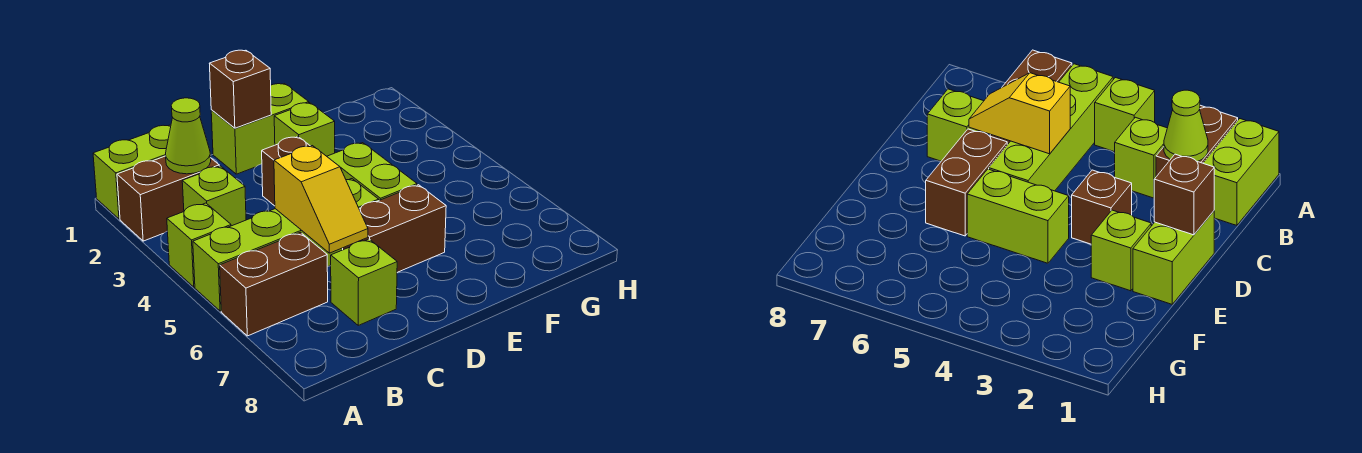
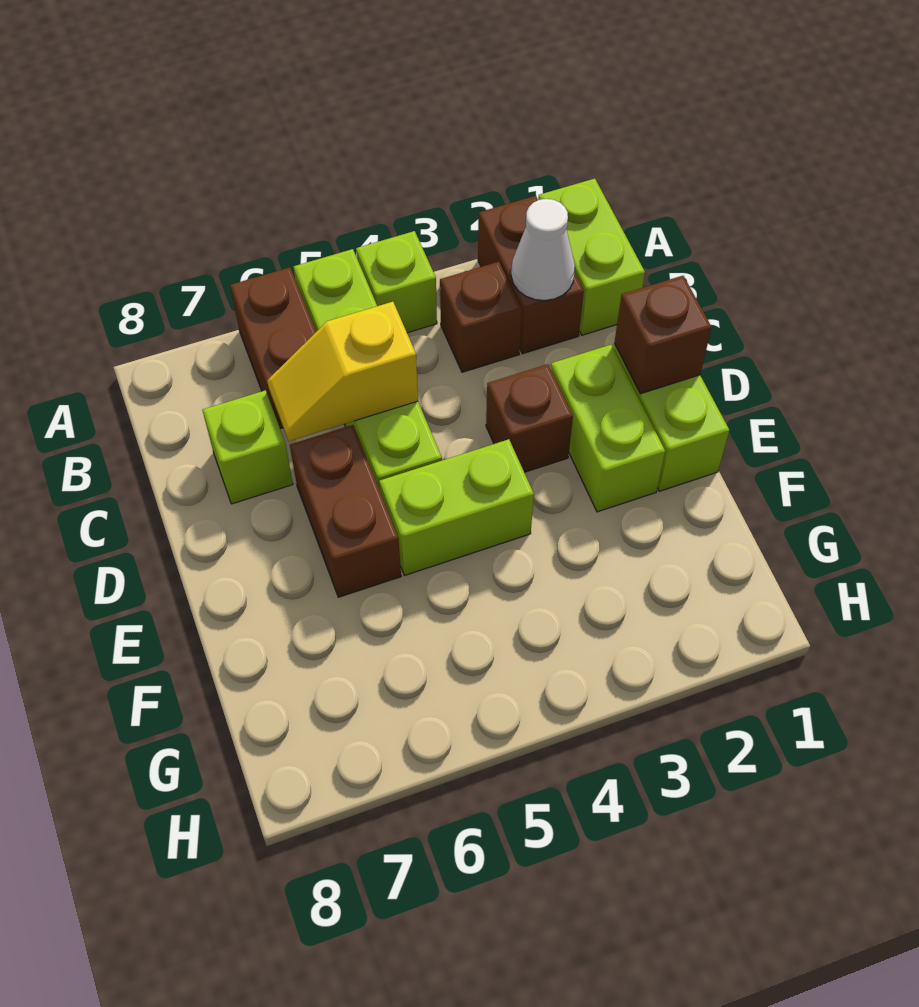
lime cone B2 level 2 -> white cone B2 level 2
lime brick B3 level 1 -> brown brick B3 level 1
lime brick E2 level 1 -> lime brick D2:E2 level 1

